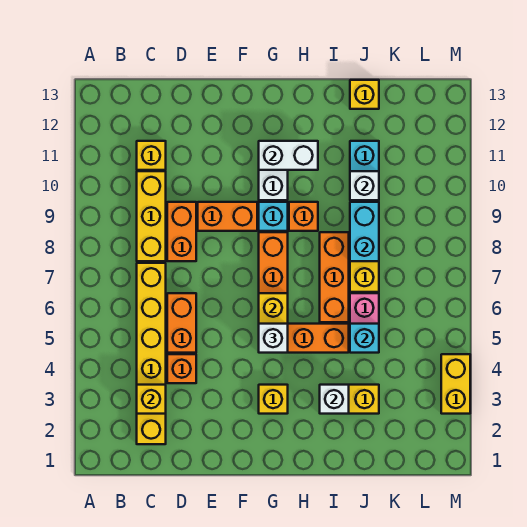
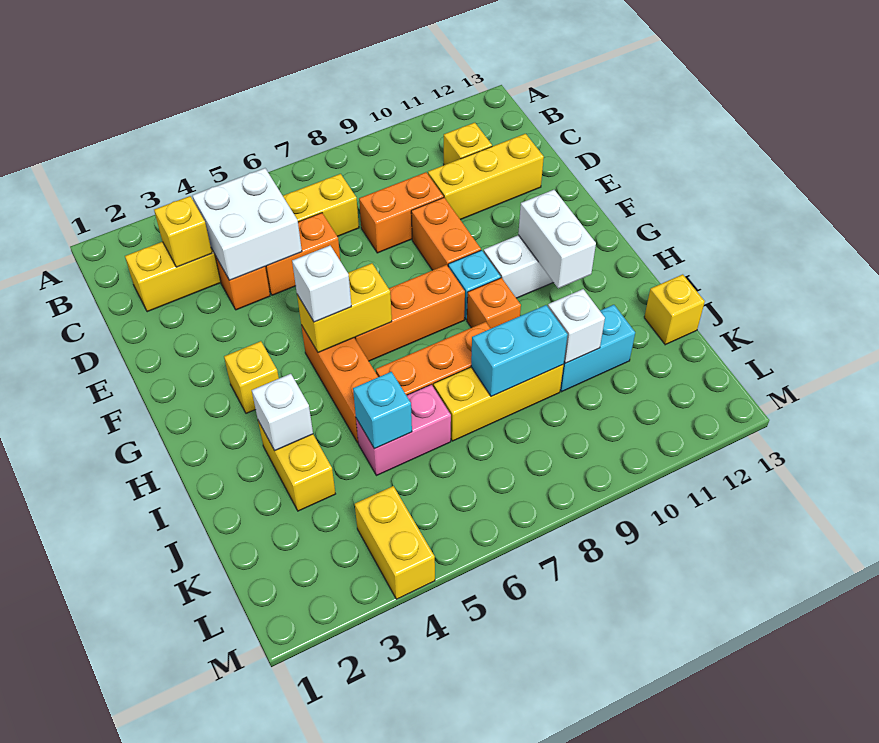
none -> white brick C4:D5 level 2
yellow brick C8:C10 level 1 -> yellow brick D10:D12 level 1
yellow brick M3:M4 level 1 -> yellow brick L4:M4 level 1

